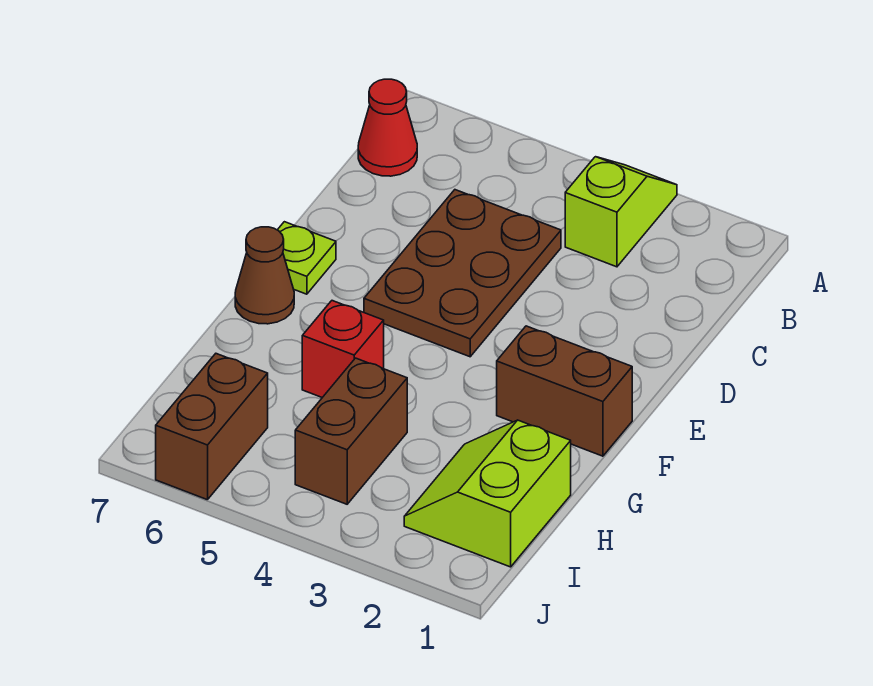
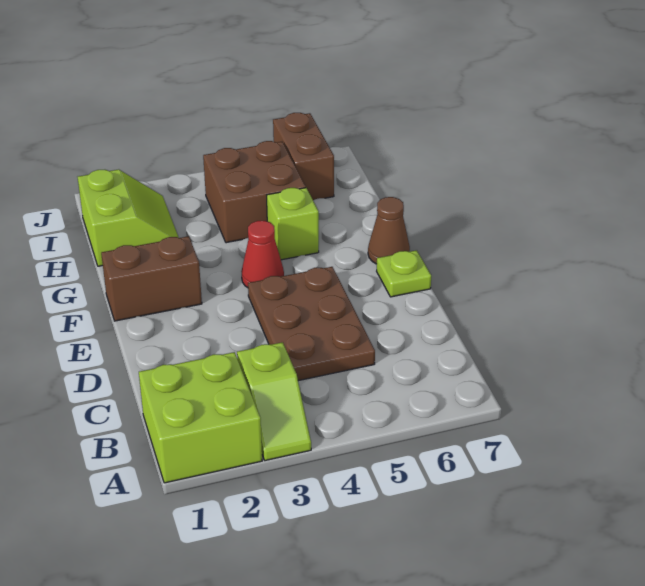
none -> lime brick A1:B2 level 1
red cone B7 level 1 -> red cone F4 level 1
red brick G5 level 1 -> lime brick G5 level 1
brown brick H4:I4 level 1 -> brown brick H4:I5 level 1

